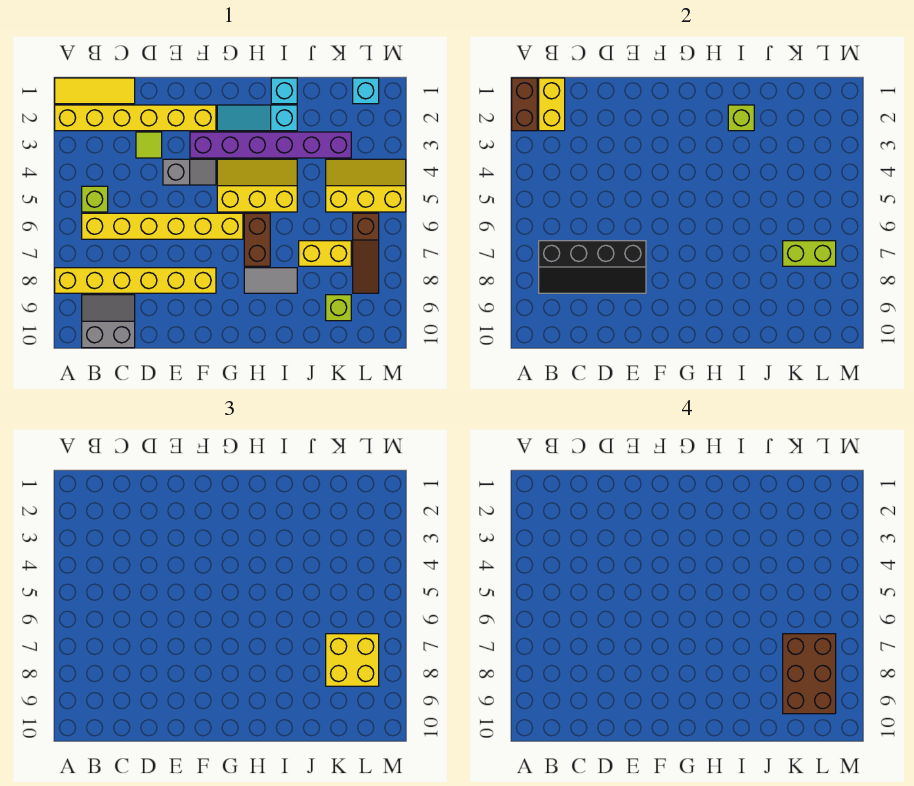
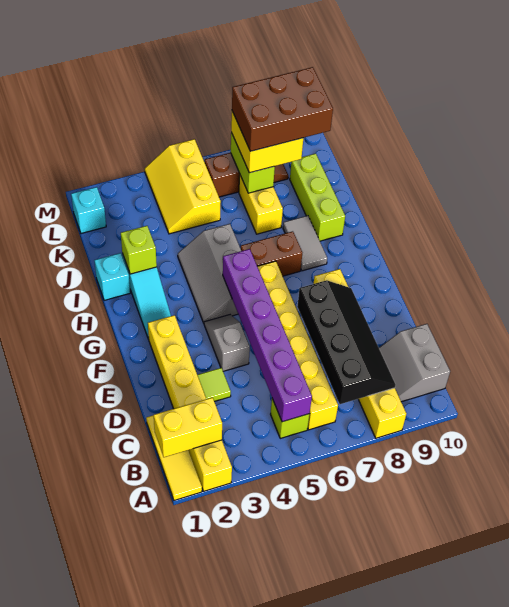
brown brick A1:A2 level 2 -> none
purple brick F3:K3 level 1 -> purple brick B5:G5 level 2
yellow slope G4:I5 level 1 top 5 -> grey slope G4:I5 level 1 top 5
lime brick K9 level 1 -> lime brick I9:K9 level 1

